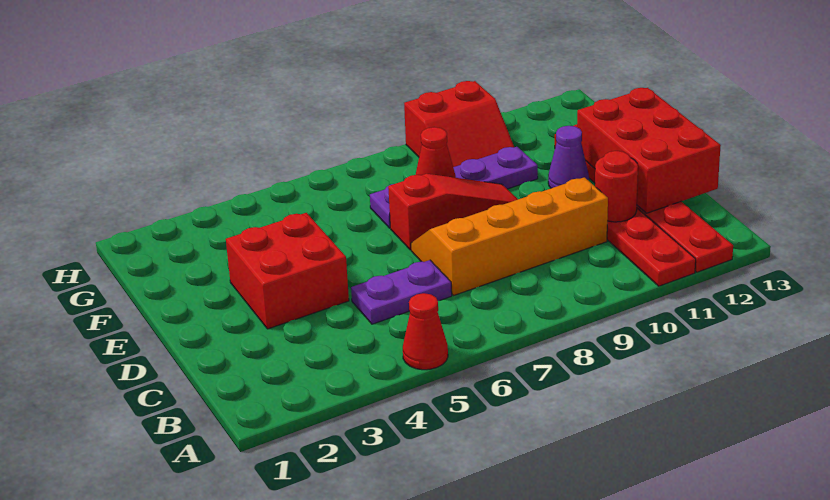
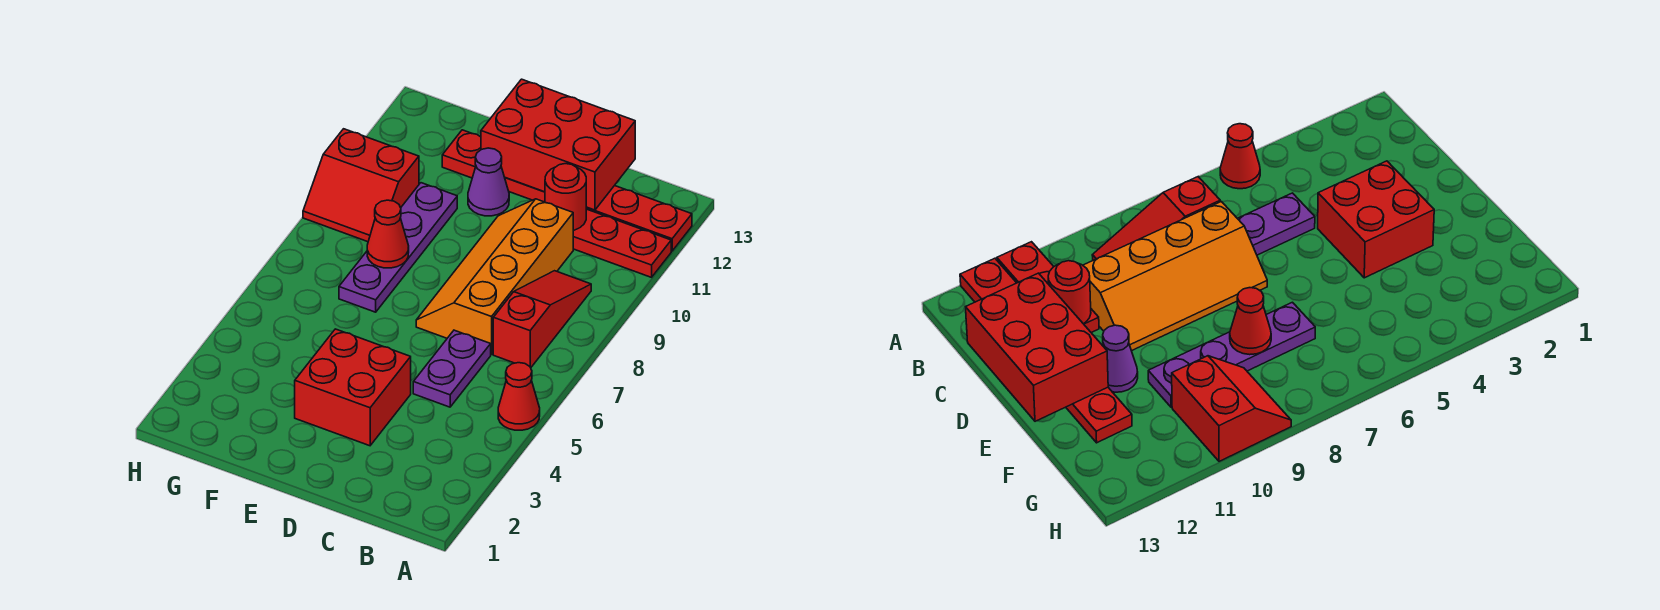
red slope E7:E9 level 1 top 7 -> red slope B7:B9 level 1 top 7
red slope G9:H10 level 1 top H -> red slope G9:H10 level 1 top 10

